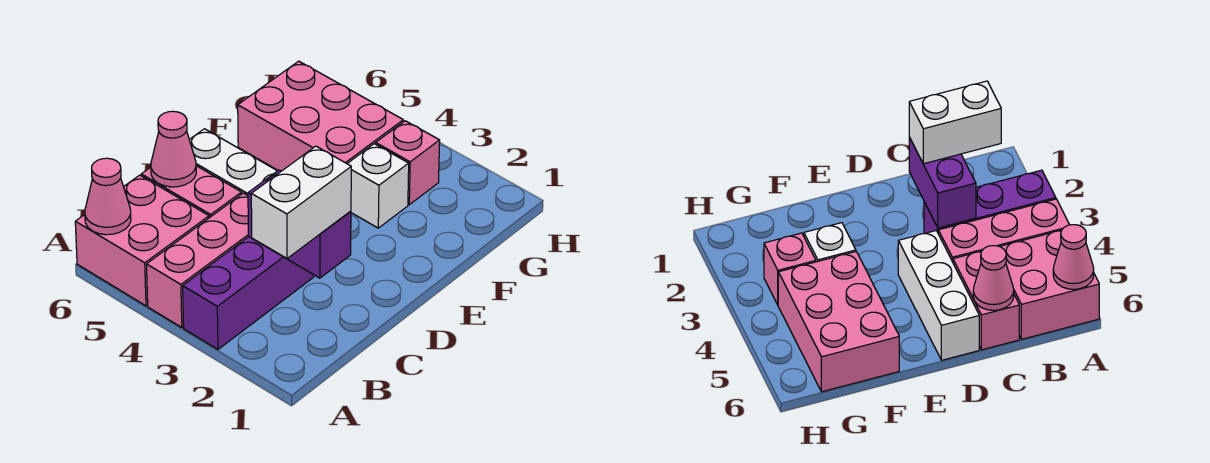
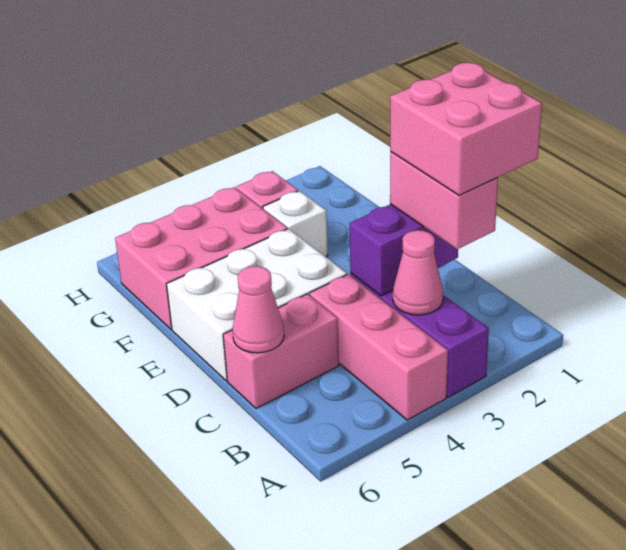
pink brick A5:B6 level 1 -> pink brick B1:C2 level 4
pink cone A6 level 2 -> pink cone B3 level 2
white brick B2:C2 level 3 -> pink brick B2:C2 level 3
white brick D4:D6 level 1 -> white brick D4:E6 level 1

